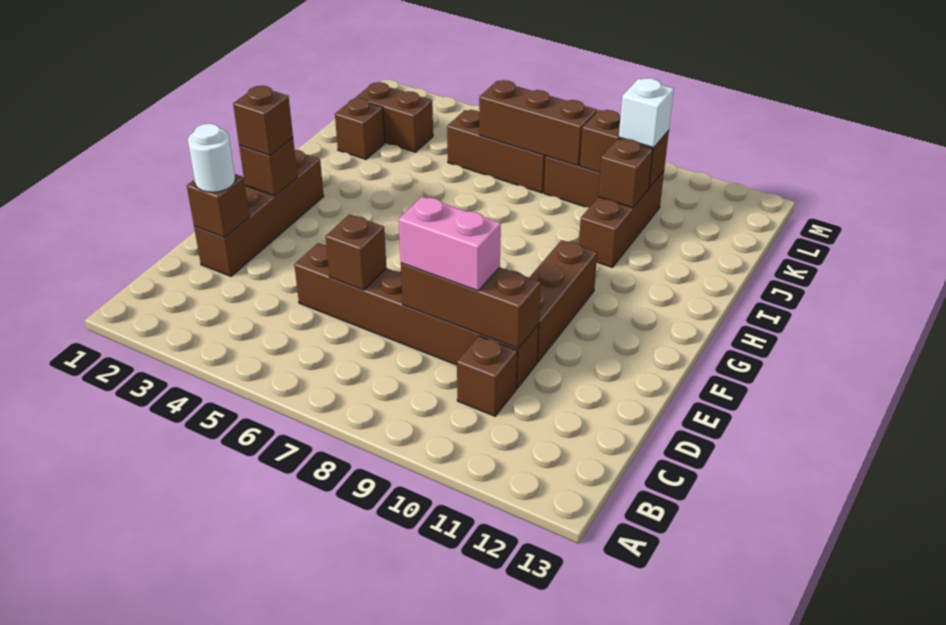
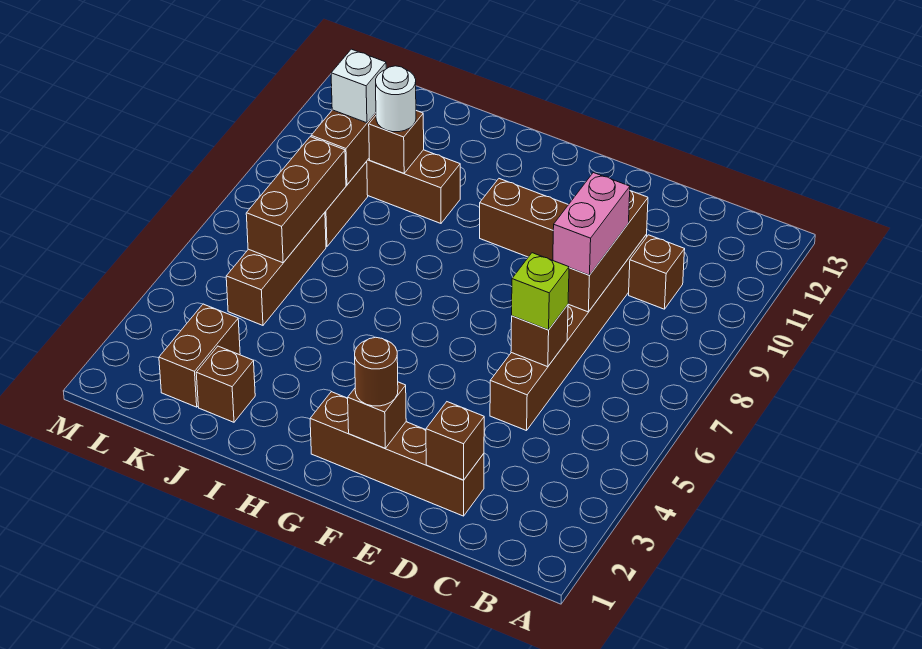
white round brick D2 level 3 -> white round brick J10 level 3
none -> lime brick D6 level 3
brown brick F2 level 3 -> brown round brick F2 level 3

